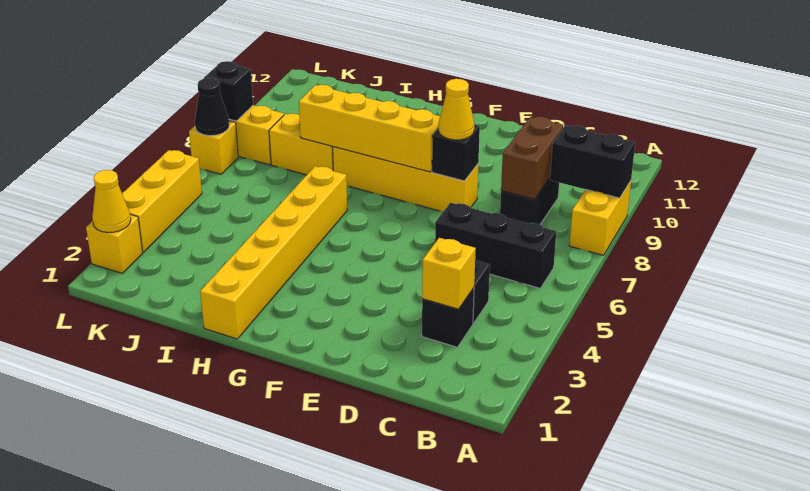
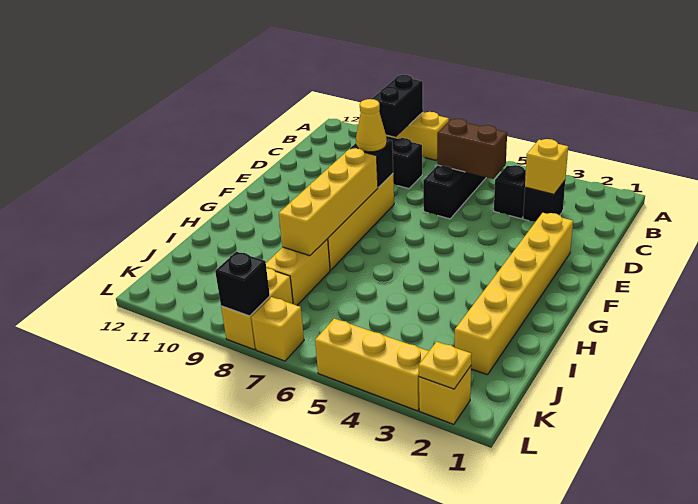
brown brick C8:C9 level 2 -> brown brick C5:C6 level 2
yellow brick H1:H6 level 1 -> yellow brick E2:J2 level 1
yellow cone L2 level 2 -> yellow plate L2 level 2
black cone L7 level 2 -> none

